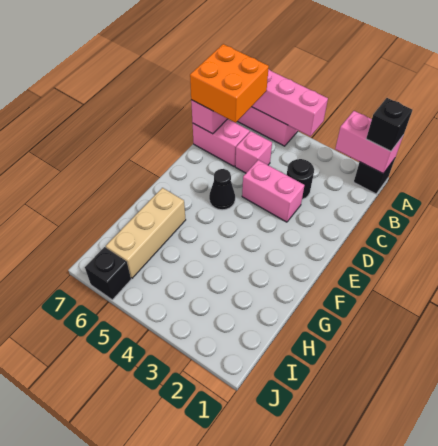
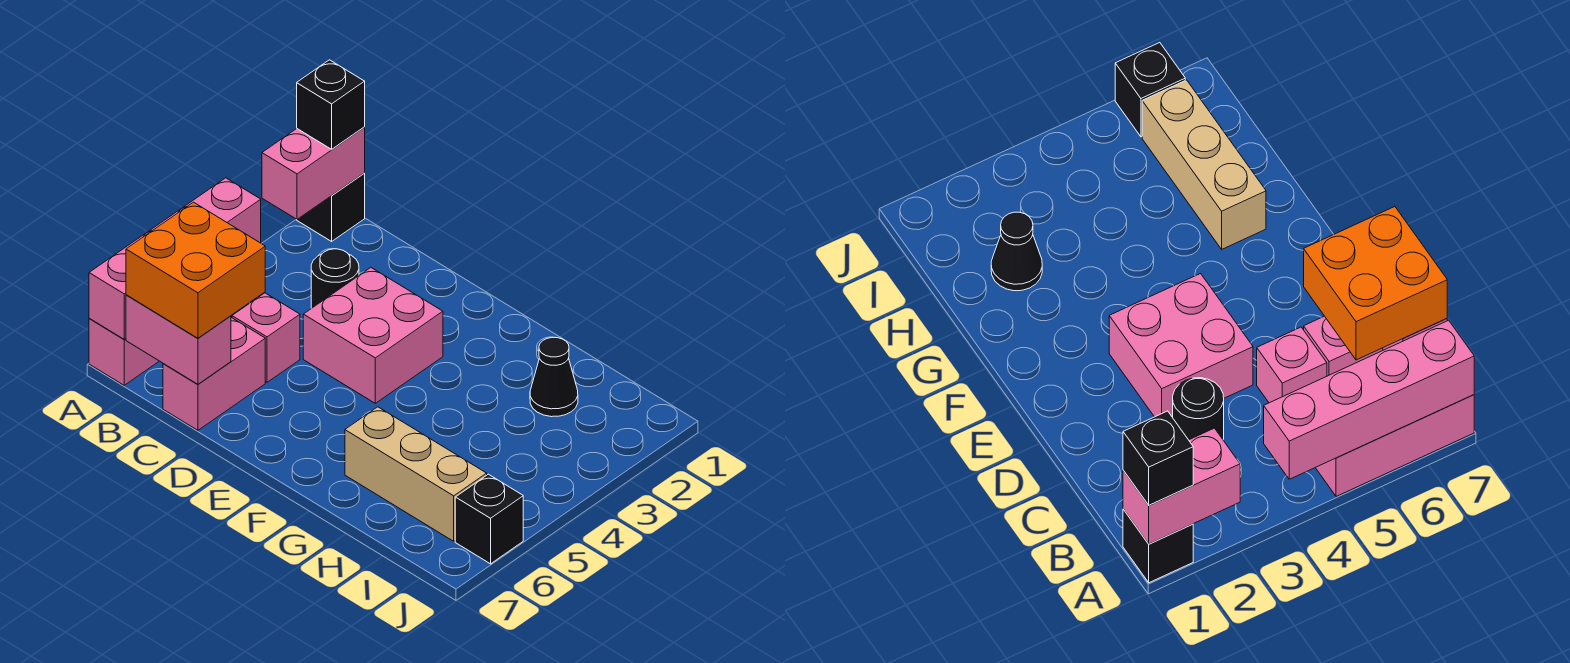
pink brick D3:D4 level 1 -> pink brick D3:E4 level 1
black cone E5 level 1 -> black cone H2 level 1

